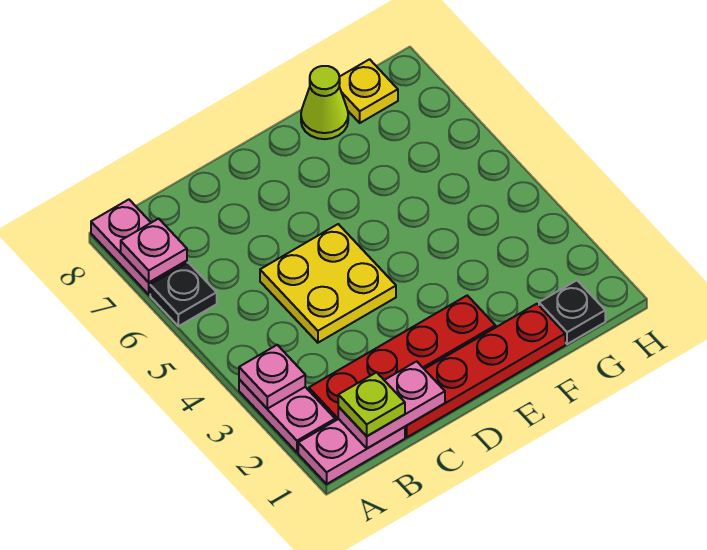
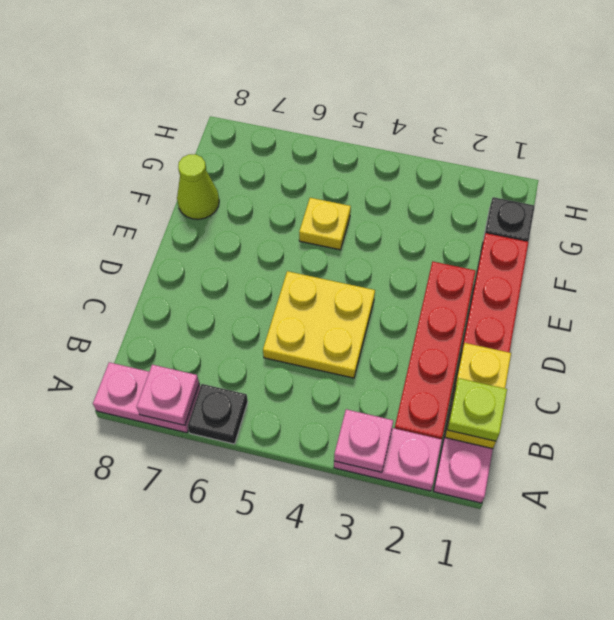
pink plate B1:C1 level 2 -> yellow plate B1:C1 level 2
yellow plate G8 level 1 -> yellow plate F5 level 1

